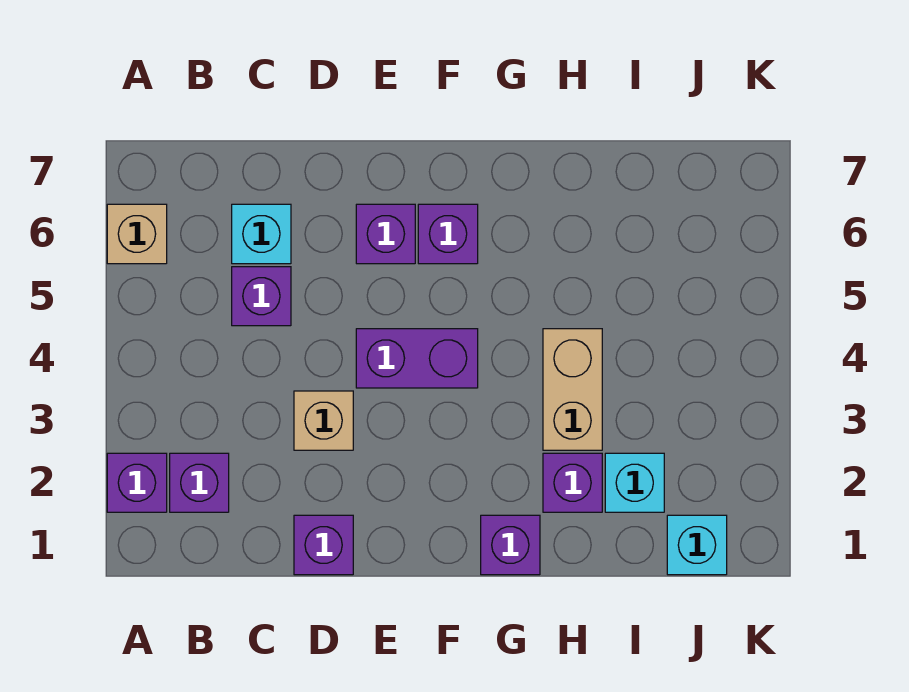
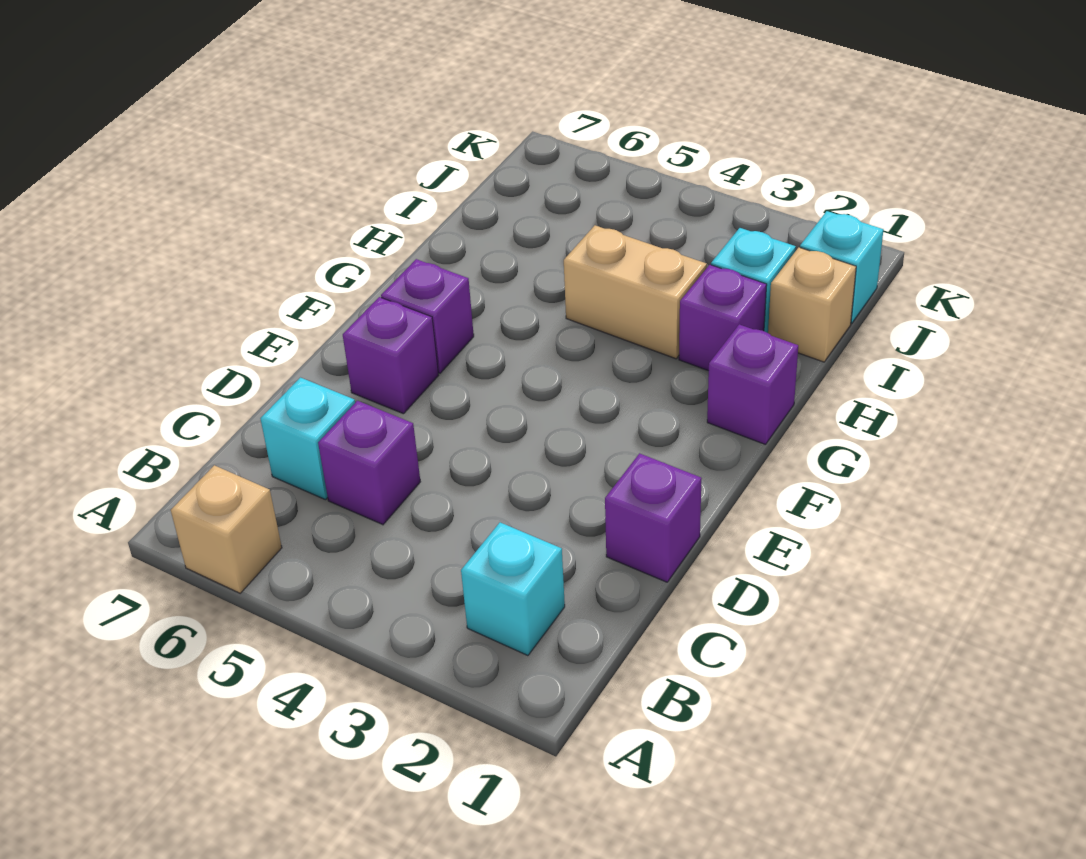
purple brick A2 level 1 -> none
purple brick B2 level 1 -> cyan brick B2 level 1
tan brick D3 level 1 -> tan brick I1 level 1
purple brick E4:F4 level 1 -> none

